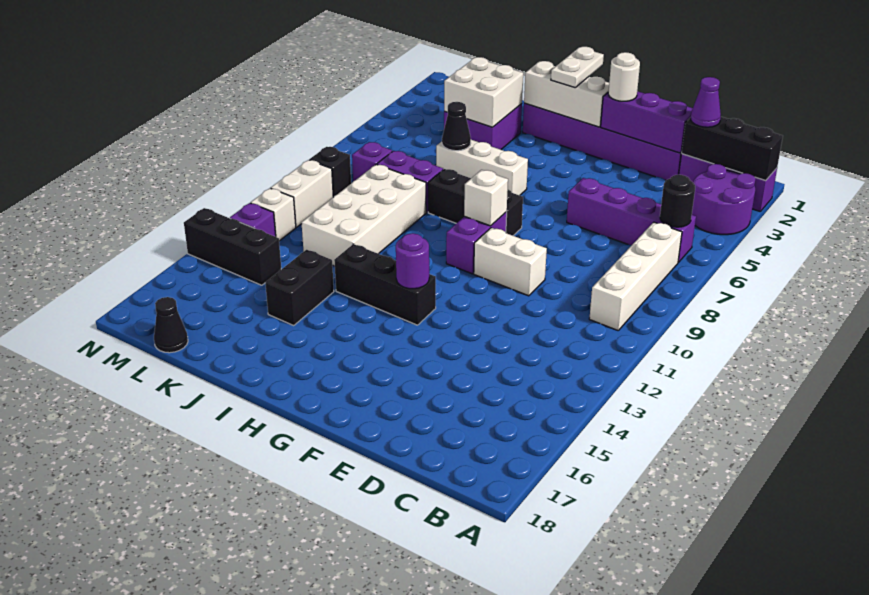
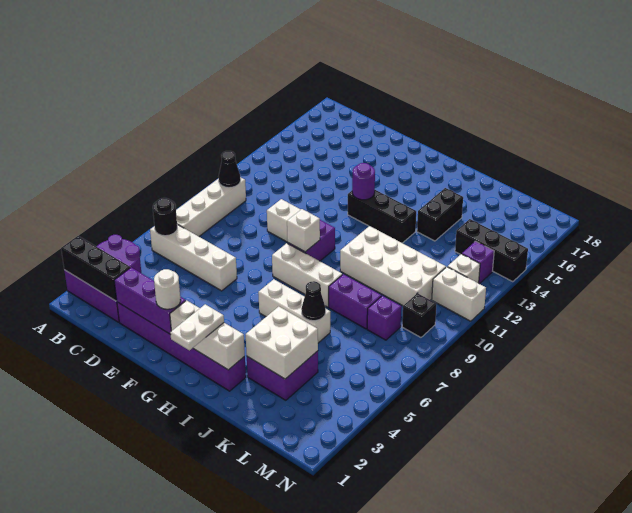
purple brick B6:E6 level 1 -> white brick B6:E6 level 1
purple cone C2 level 3 -> none
black brick G8:I8 level 1 -> white brick G8:I8 level 1
white brick J9:K12 level 1 -> white brick I10:L11 level 1
black cone L18 level 1 -> black cone B10 level 2
white brick M10:M11 level 1 -> white brick M11:N11 level 1

